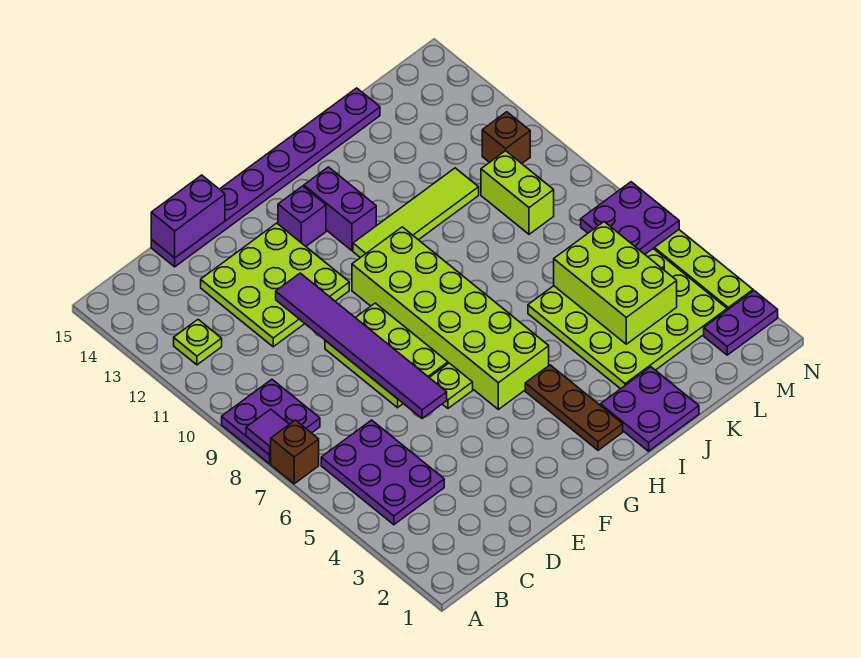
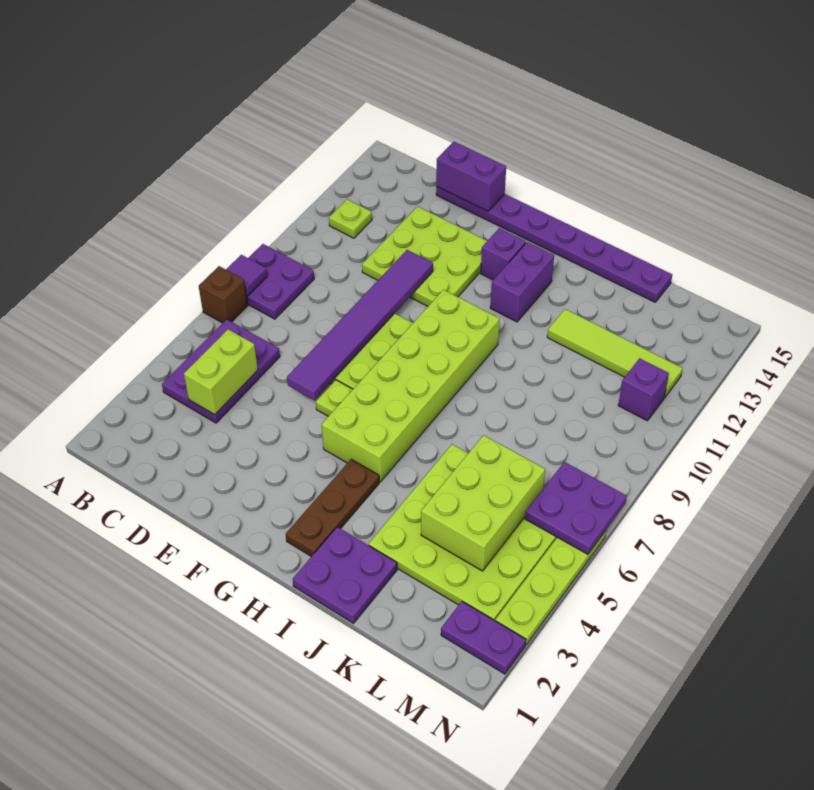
lime tile H11:K11 level 1 -> lime tile J12:M12 level 1
lime brick L9:L10 level 1 -> lime brick C4:C5 level 2
brown brick M11 level 1 -> purple brick M11 level 1

